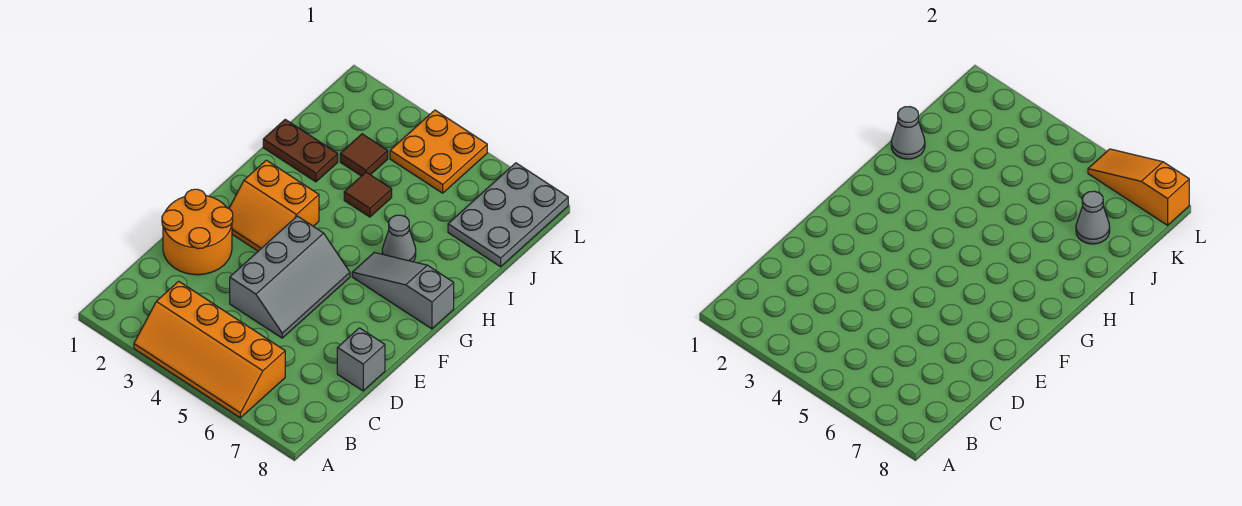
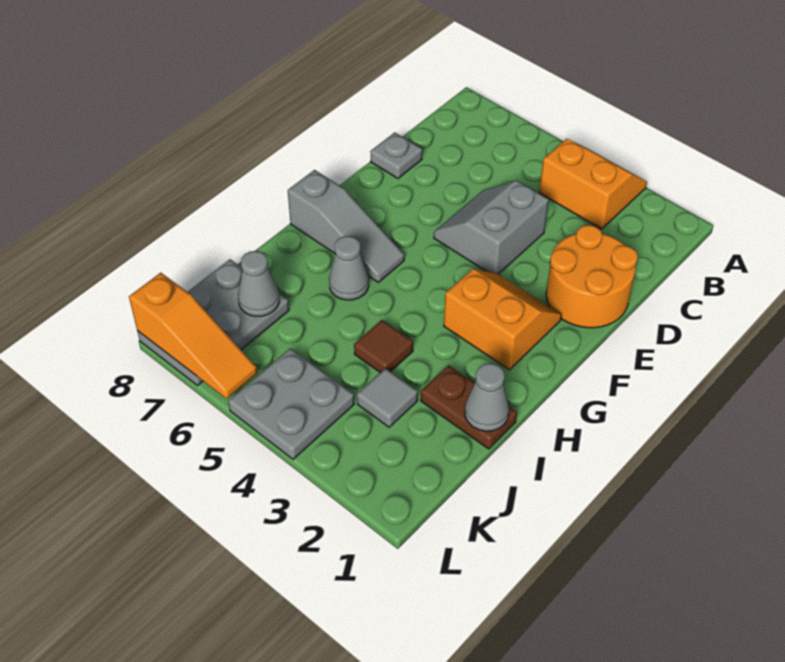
orange slope A3:B6 level 1 top B -> orange slope A3:B4 level 1 top B
grey slope D4:F5 level 1 top 4 -> grey slope D4:E5 level 1 top 4
grey brick D8 level 1 -> grey plate D8 level 1
brown tile J3 level 1 -> grey tile J3 level 1
orange plate K4:L5 level 1 -> grey plate K4:L5 level 1

